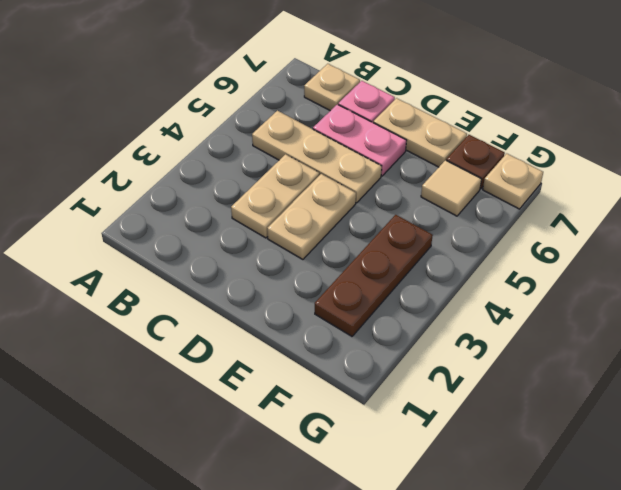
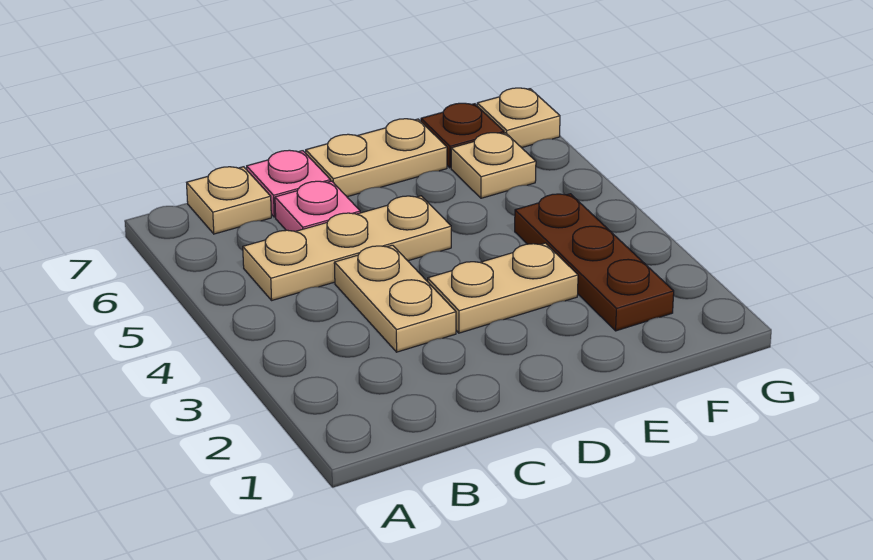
pink plate C6:D6 level 1 -> pink plate C6 level 1
tan plate D3:D4 level 1 -> tan plate D3:E3 level 1
tan tile F6 level 1 -> tan plate F6 level 1

